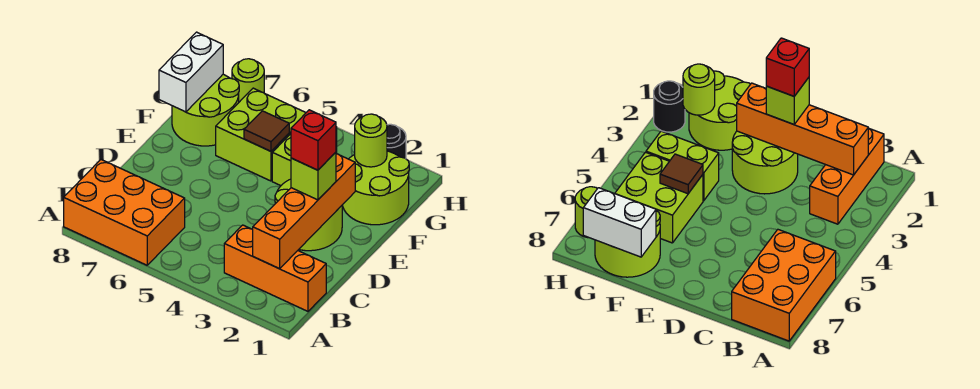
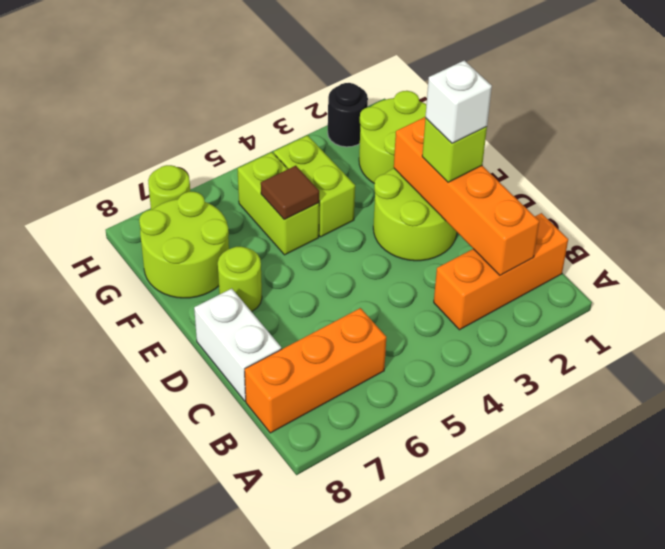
orange brick A6:B8 level 1 -> orange brick B6:B8 level 1
red brick D2 level 4 -> white brick D2 level 4
lime brick F5:G6 level 1 -> lime brick F5:G5 level 1
white brick F8:G8 level 2 -> white brick C8:D8 level 1
lime round brick G2 level 2 -> lime round brick E7 level 1

